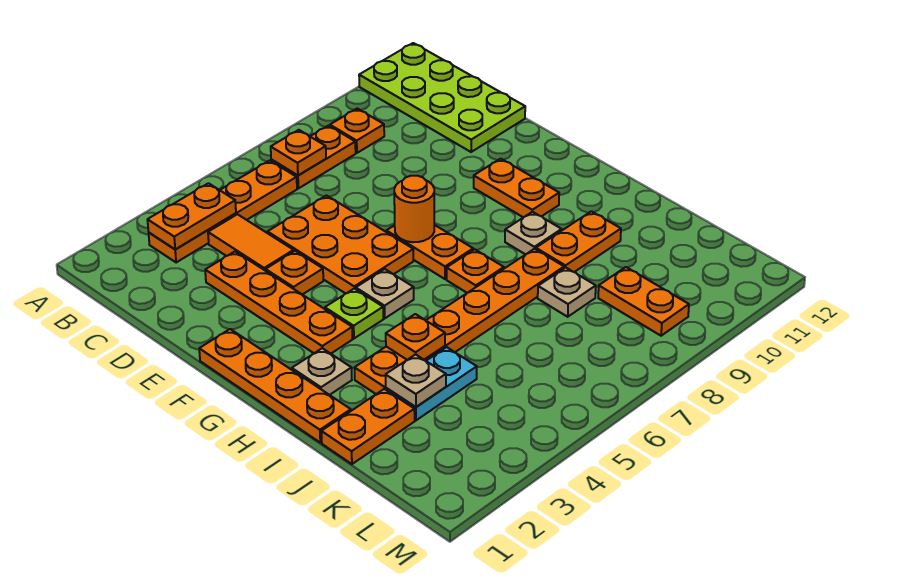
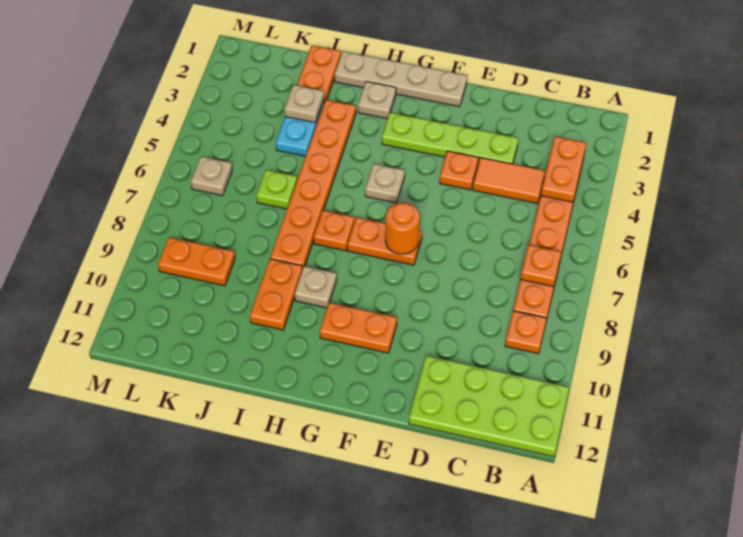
orange plate D3:G3 level 1 -> lime plate D3:G3 level 1
orange plate D5:F6 level 1 -> none
orange plate F1:I1 level 1 -> tan plate F1:I1 level 1
lime plate G4 level 1 -> lime plate J6 level 1
orange plate I4 level 2 -> none
tan plate J8 level 1 -> tan plate L6 level 1

